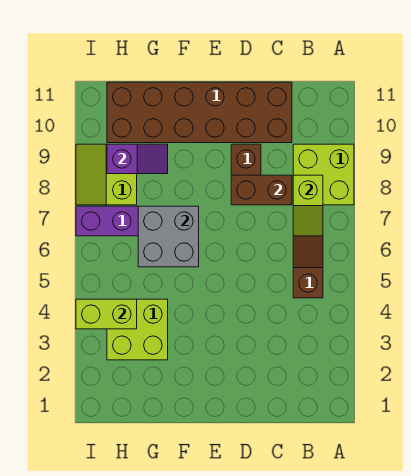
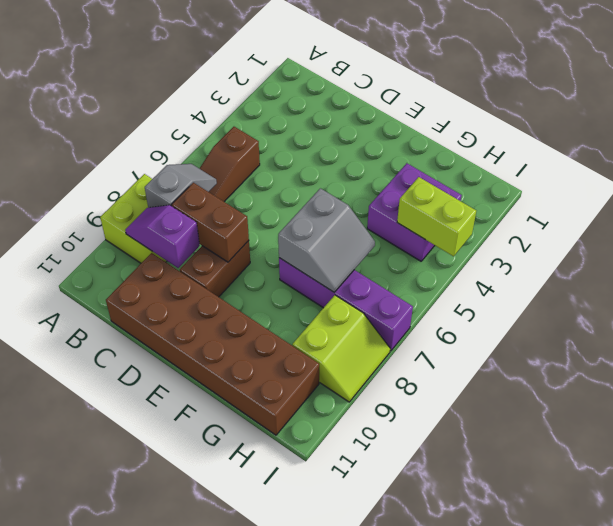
lime slope B7:B8 level 2 top 8 -> grey slope B7:B8 level 2 top 8
grey brick F6:G7 level 2 -> grey slope F6:G7 level 2 top F
lime brick G3:H4 level 1 -> purple brick G3:H4 level 1
purple slope G9:H9 level 2 top H -> purple slope B9:C9 level 2 top C

